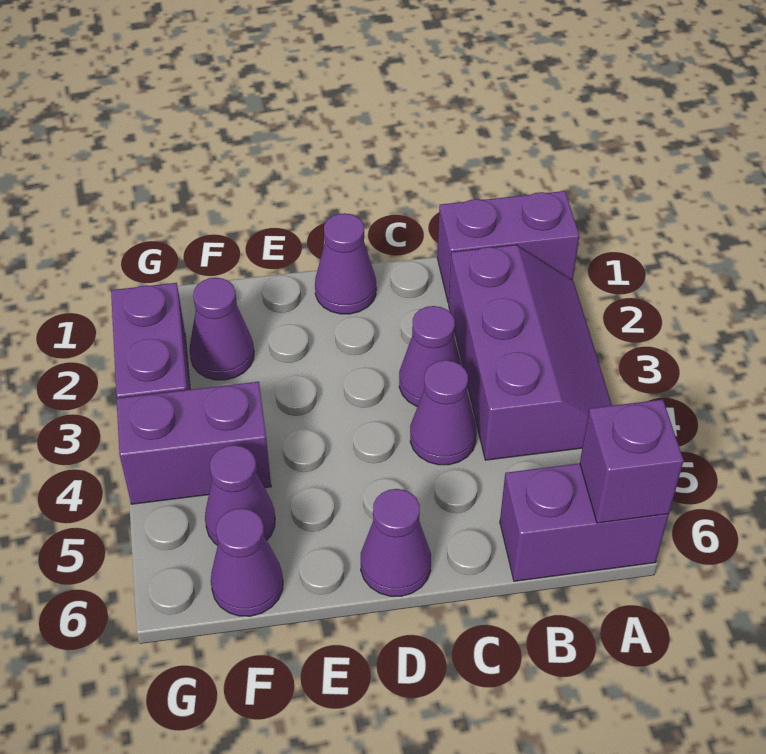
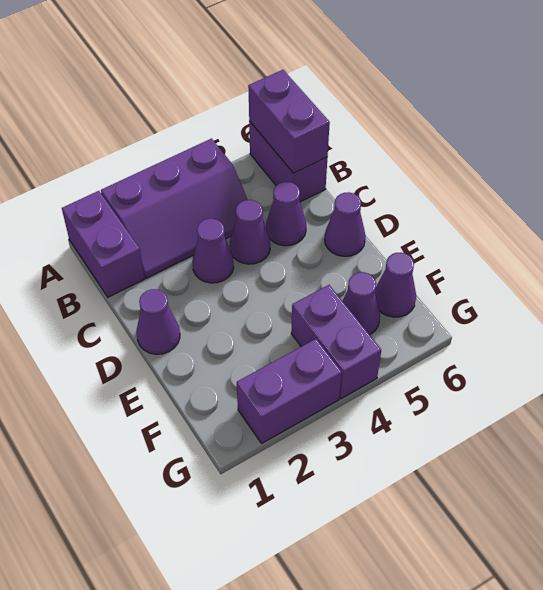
purple slope A2:B4 level 1 top B -> purple slope A2:B4 level 1 top A
purple brick A6 level 2 -> purple brick A6:B6 level 2
purple cone F2 level 1 -> purple cone C5 level 1

